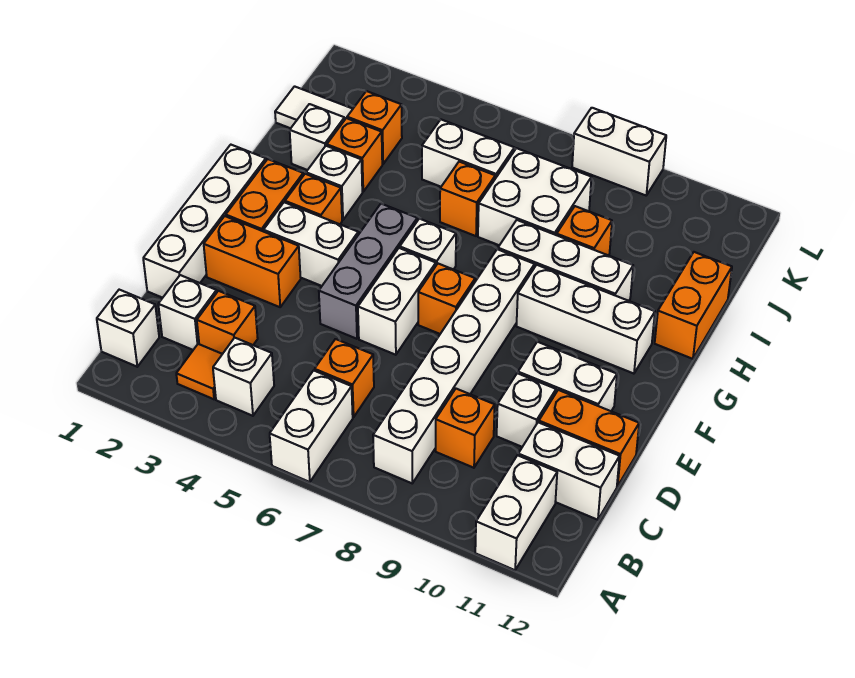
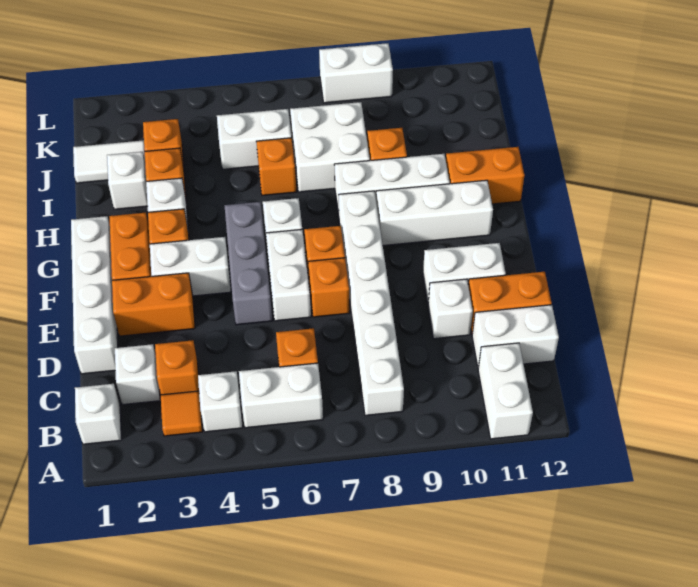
white brick A6:B6 level 1 -> white brick B5:B6 level 1
orange brick C9 level 1 -> orange brick E7 level 1
orange brick H12:I12 level 1 -> orange brick H11:H12 level 1

